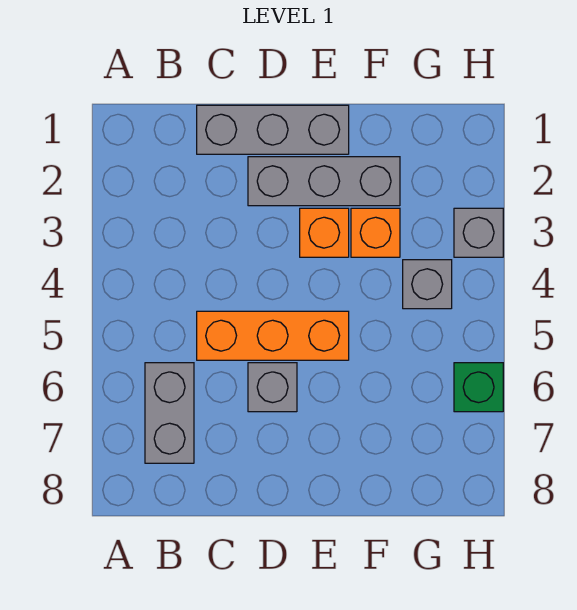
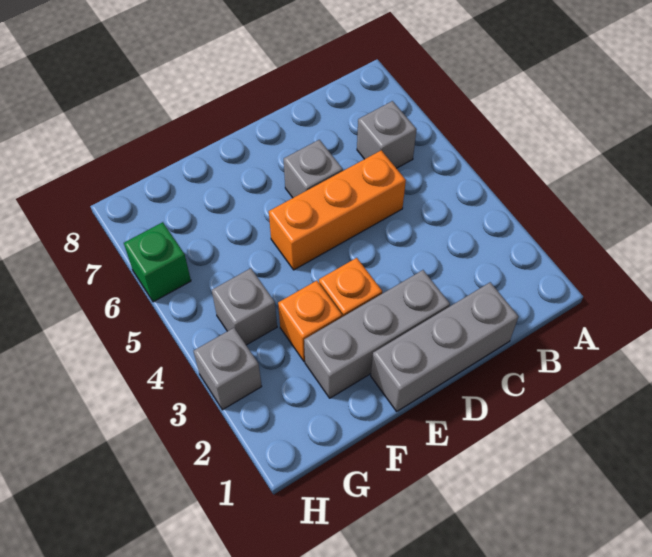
grey brick B6:B7 level 1 -> grey brick B6 level 1

